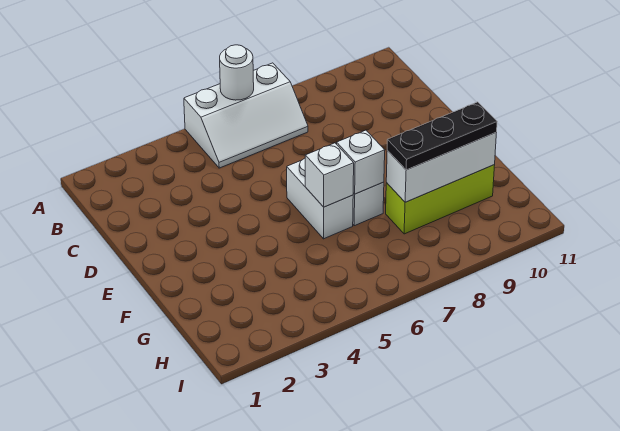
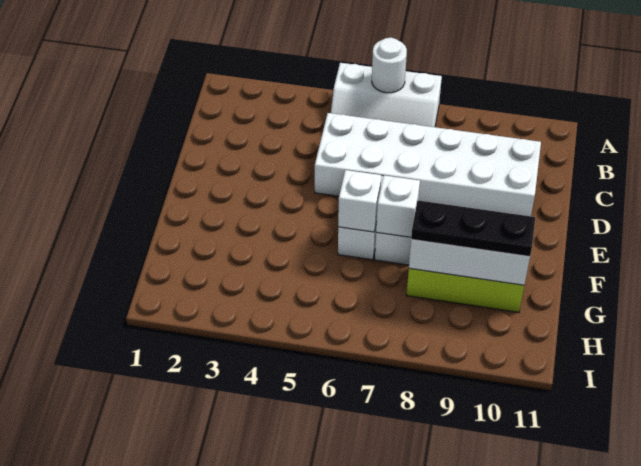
none -> white brick C5:D10 level 1

